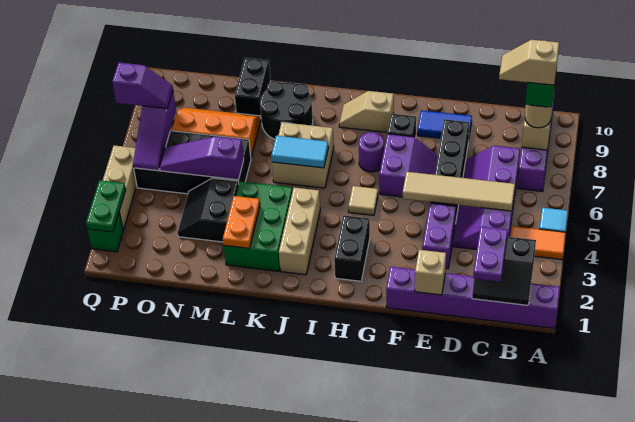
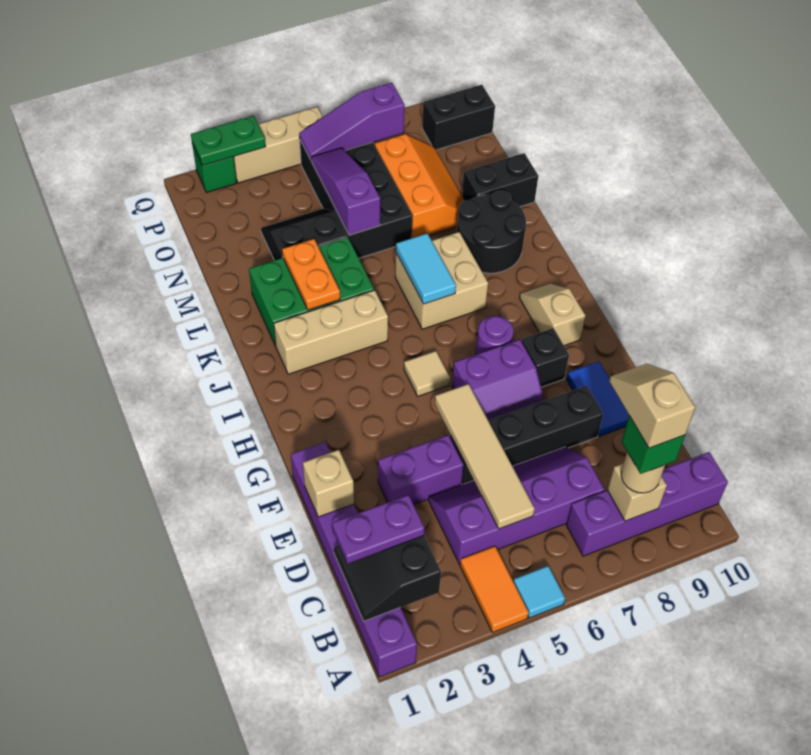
black brick H2:H3 level 1 -> black brick P9:P10 level 1
orange plate L2:L3 level 2 -> orange plate K3:L3 level 2
purple slope P7:Q7 level 3 top Q -> none

